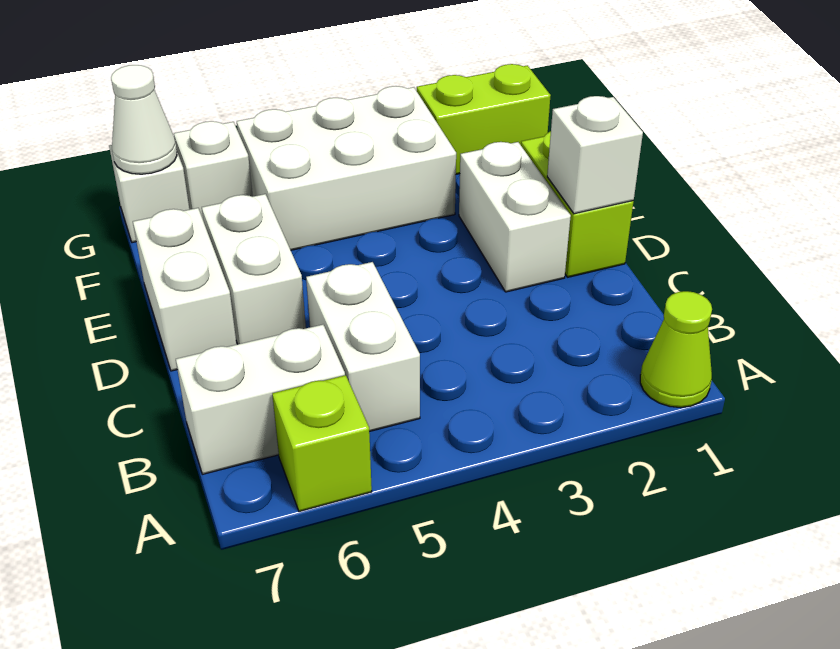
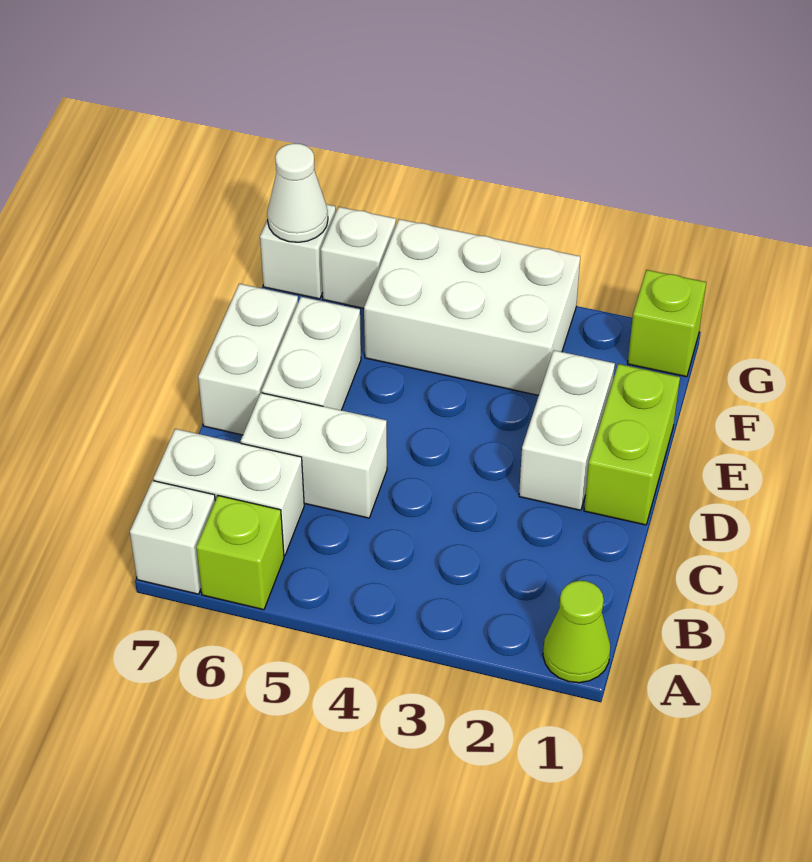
white brick B5:C5 level 1 -> white brick C5:C6 level 1
white brick D1 level 2 -> white brick A7 level 1
lime brick G1:G2 level 1 -> lime brick G1 level 1

